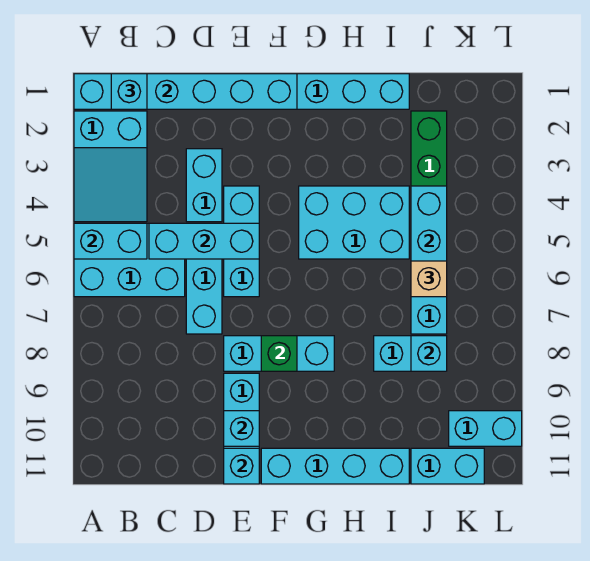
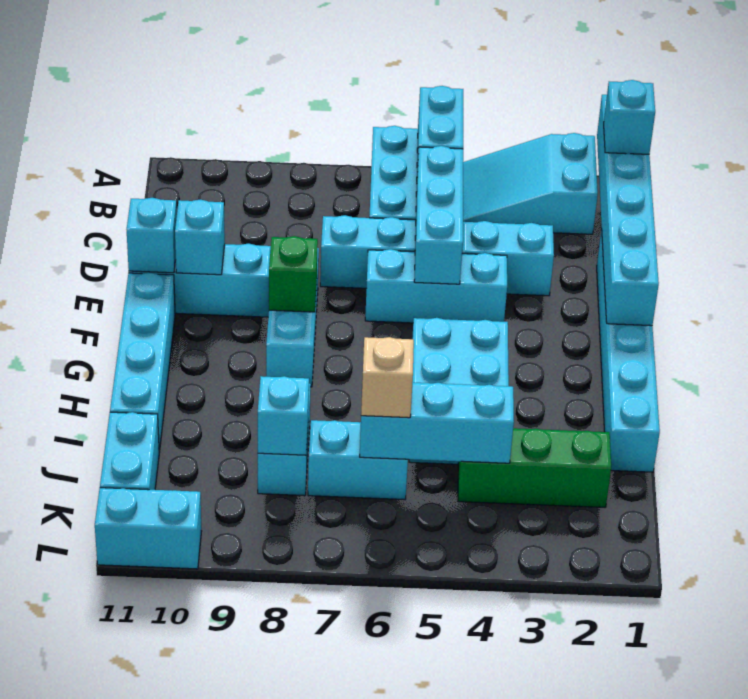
cyan brick K10:L10 level 1 -> cyan brick L10:L11 level 1

